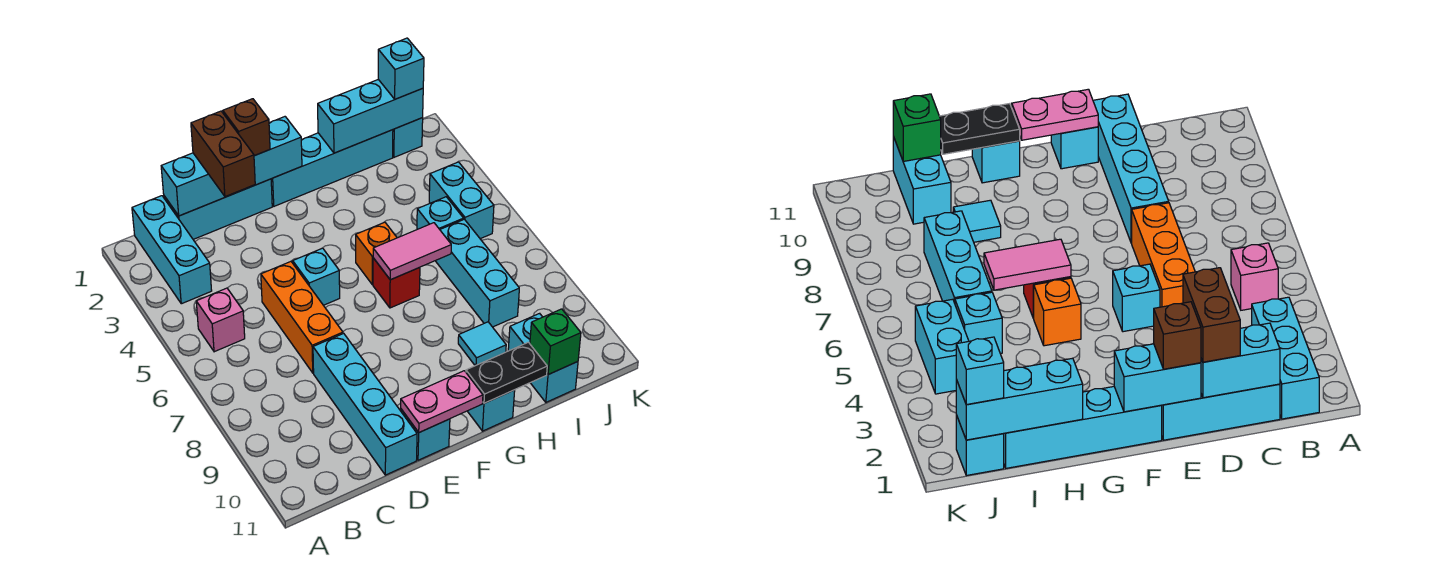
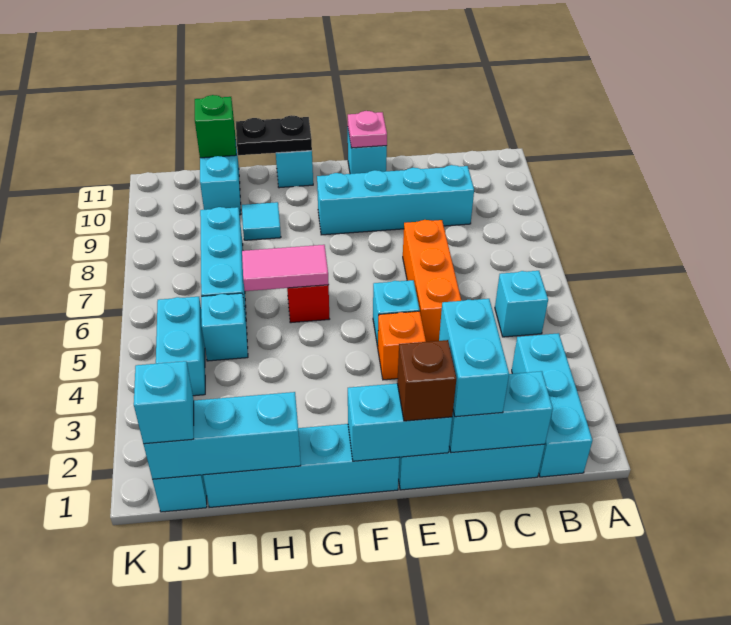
pink brick B5 level 1 -> cyan brick B5 level 1
brown brick D1:D2 level 3 -> cyan brick D1:D2 level 3
cyan brick D8:D11 level 1 -> cyan brick C9:F9 level 1
pink plate E11:F11 level 2 -> pink plate E11 level 2
orange brick G5 level 1 -> orange brick E4 level 1

